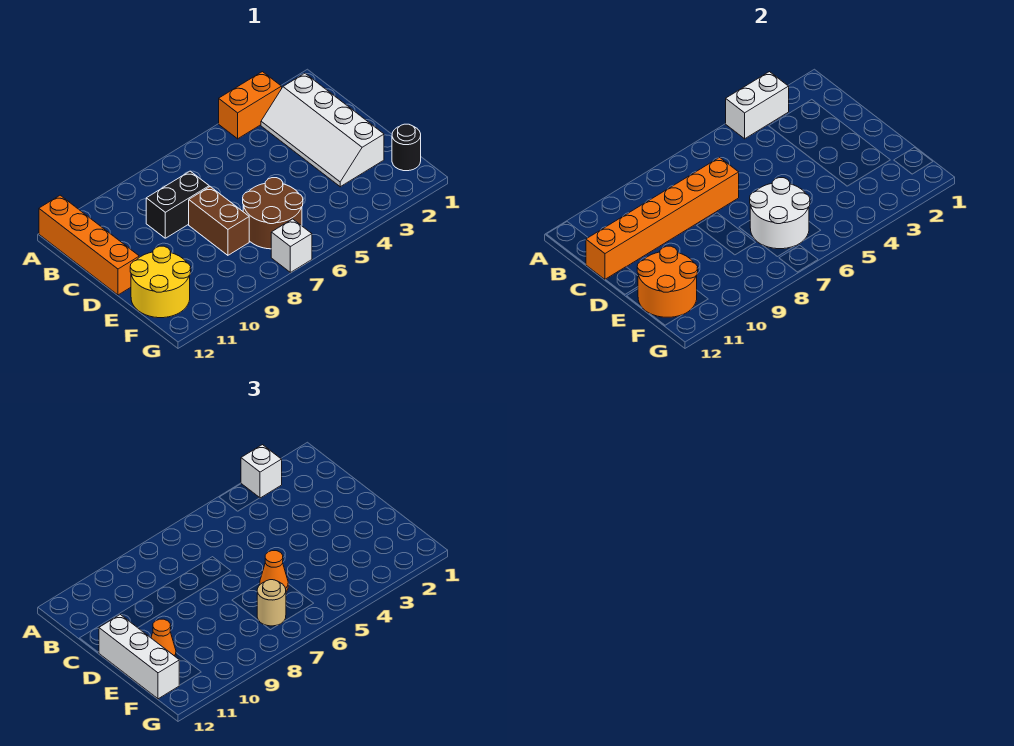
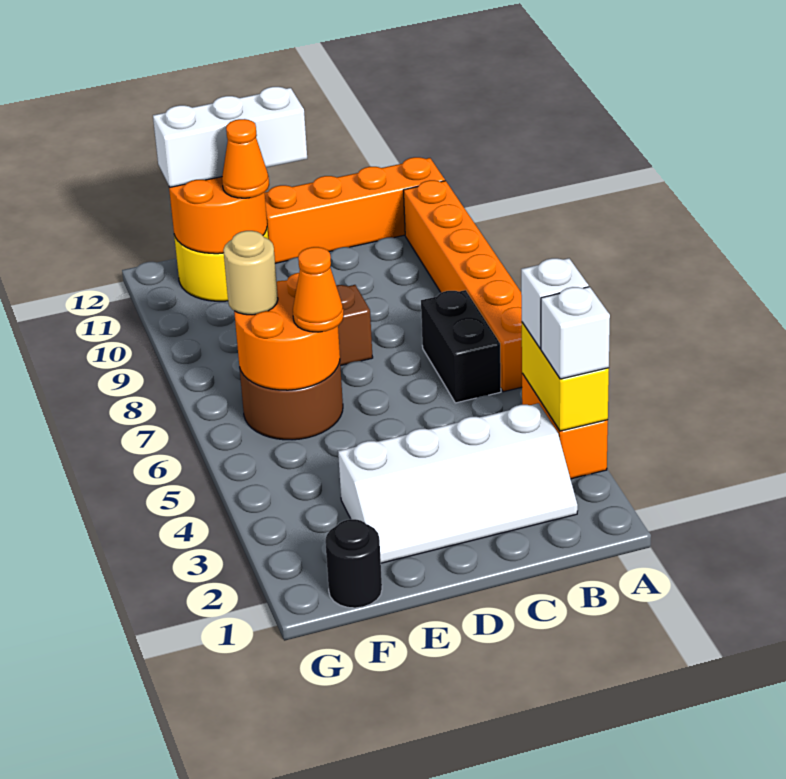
white brick A3:A4 level 2 -> yellow brick A3:A4 level 2
white slope B2:E3 level 1 top 2 -> white slope B2:E3 level 1 top 3
orange brick C7:C12 level 2 -> orange brick A6:A11 level 1
black brick C8:C9 level 1 -> black brick B6:B7 level 1
white round brick E6:F7 level 2 -> orange round brick E6:F7 level 2
white brick G7 level 1 -> white brick A4 level 3

